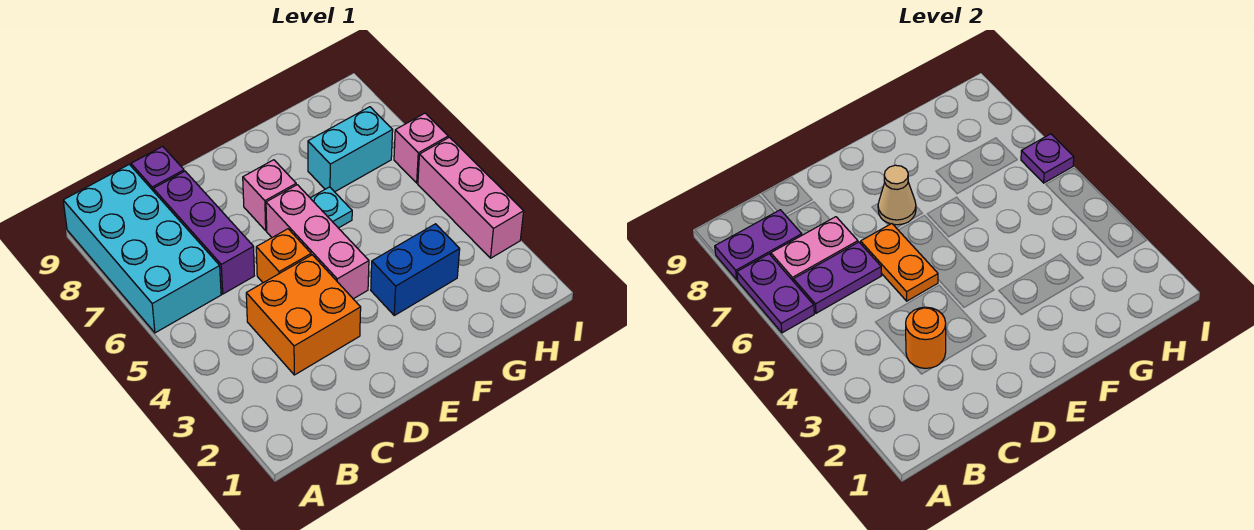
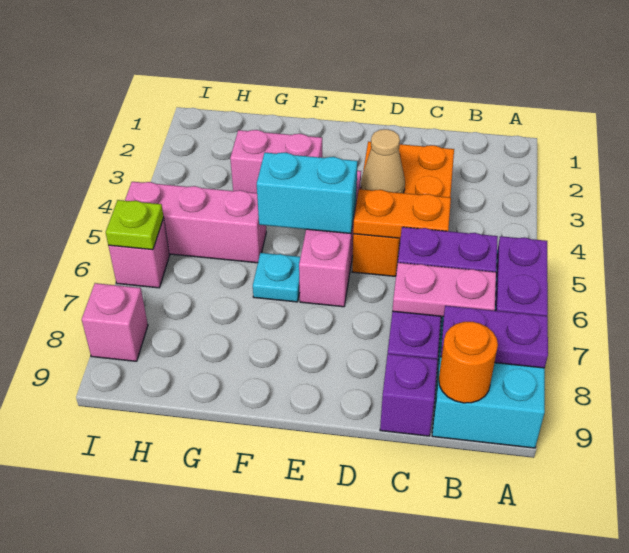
orange round brick C3 level 2 -> orange round brick B9 level 2
orange plate D5:D6 level 2 -> orange plate C5:D5 level 2
pink brick E7 level 1 -> pink brick I8 level 1
tan cone E7 level 2 -> tan cone D4 level 2
blue brick F3:G3 level 1 -> pink brick F3:G3 level 1
cyan brick G7:H7 level 1 -> cyan brick E5:F5 level 2
pink brick I3:I5 level 1 -> pink brick G5:I5 level 1
purple plate I6 level 2 -> lime plate I6 level 2

